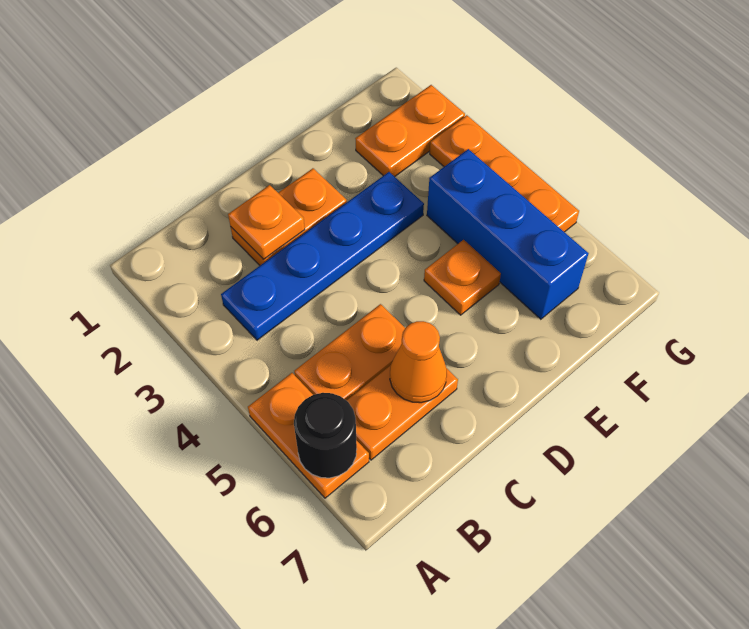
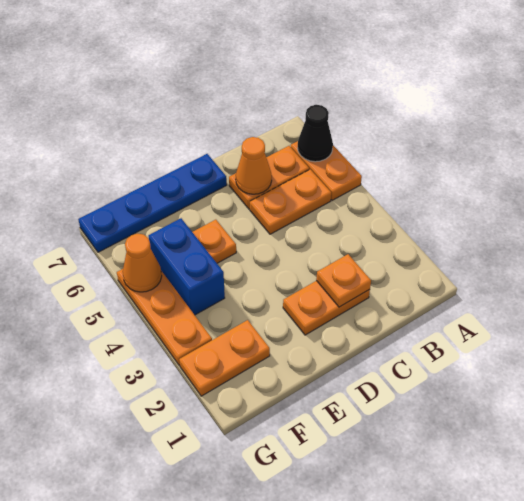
black round brick A6 level 2 -> black cone A6 level 2
blue plate B3:E3 level 1 -> blue plate D7:G7 level 1
blue brick F4:F6 level 1 -> blue brick F4:F5 level 1
none -> orange cone G5 level 2

